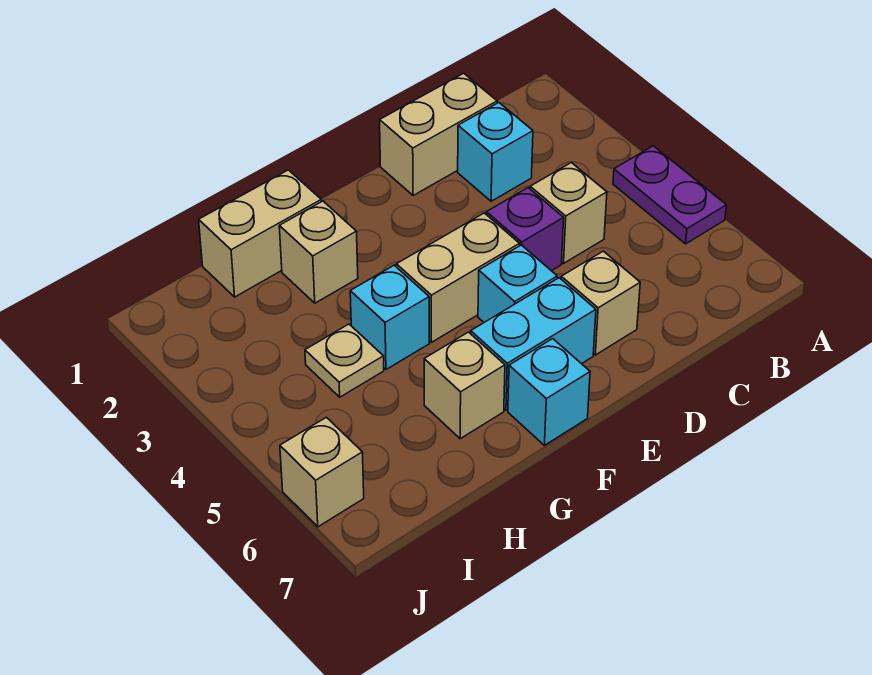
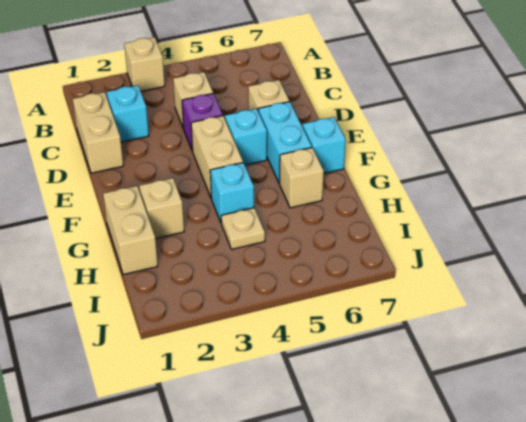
purple plate A4:A5 level 1 -> none
tan brick J6 level 1 -> tan brick A3 level 1

